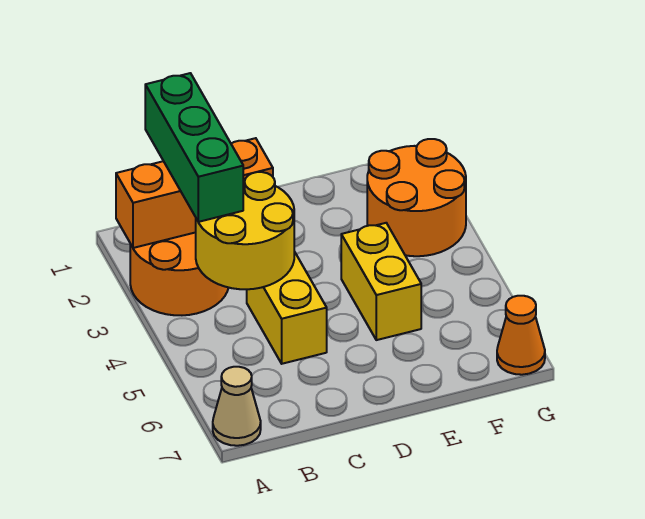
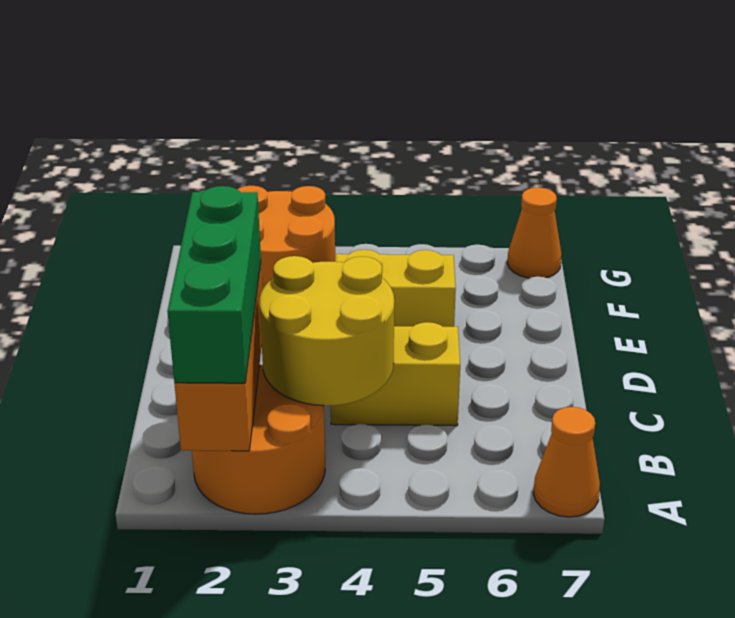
tan cone A7 level 1 -> orange cone A7 level 1
green brick B1:B3 level 3 -> green brick A2:C2 level 3

